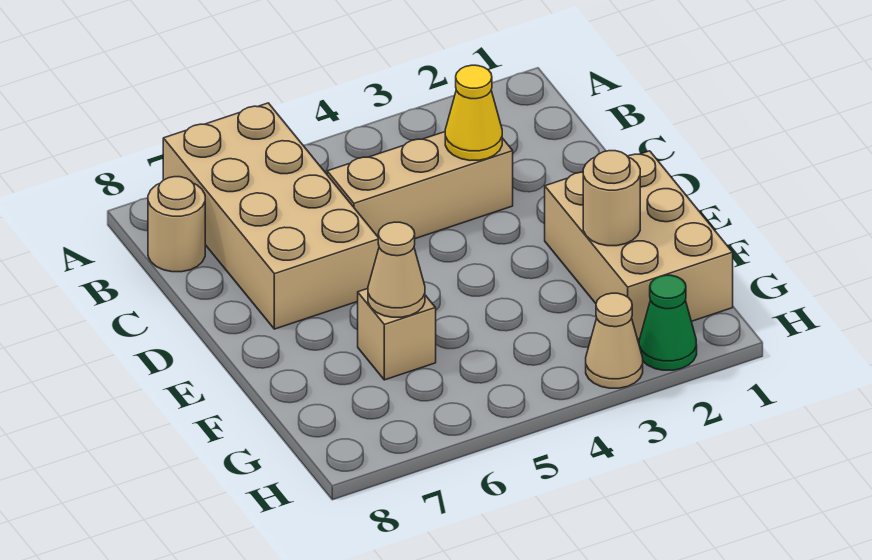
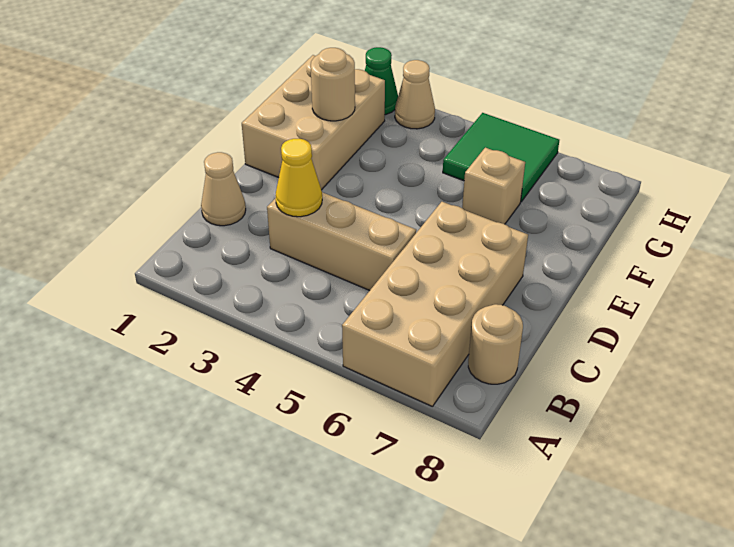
tan cone F6 level 2 -> tan cone C1 level 1
none -> green tile G5:H6 level 1

